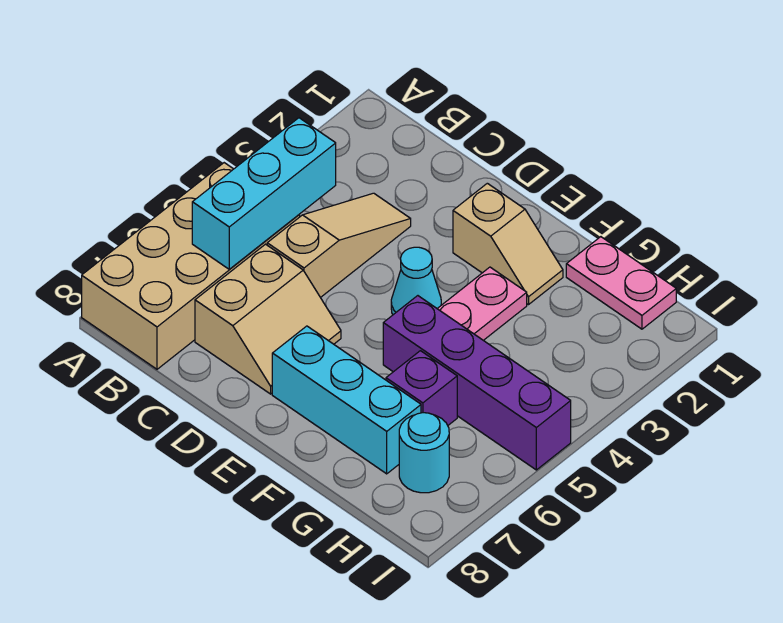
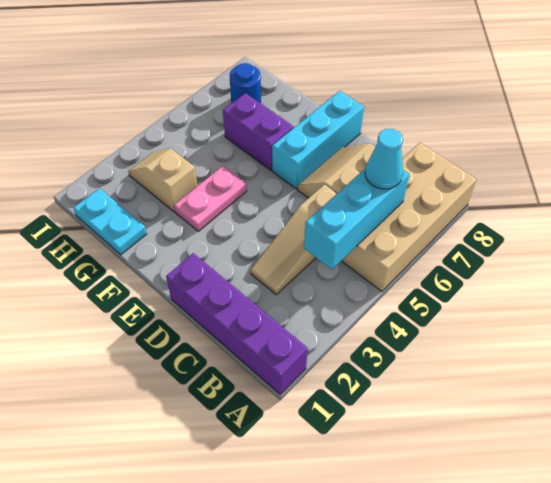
tan slope E2:F2 level 1 top E -> tan slope G3:H3 level 1 top G
cyan cone E4 level 1 -> cyan cone B6 level 3
cyan brick E7:G7 level 1 -> cyan brick E6:E8 level 1
purple brick F5:I5 level 1 -> purple brick A1:D1 level 1
pink plate G1:H1 level 1 -> cyan plate G1:H1 level 1
purple brick G6 level 1 -> purple brick F6:G6 level 1
cyan round brick H7 level 1 -> blue round brick H7 level 1

